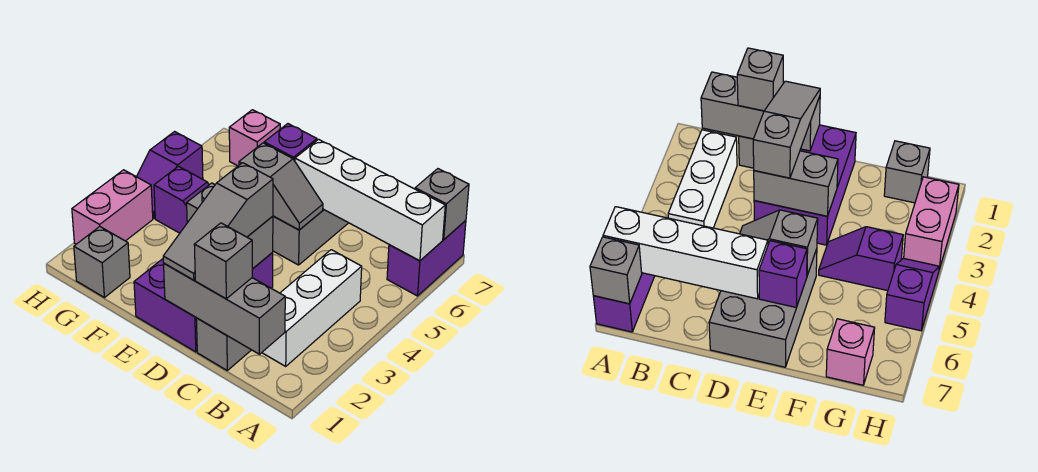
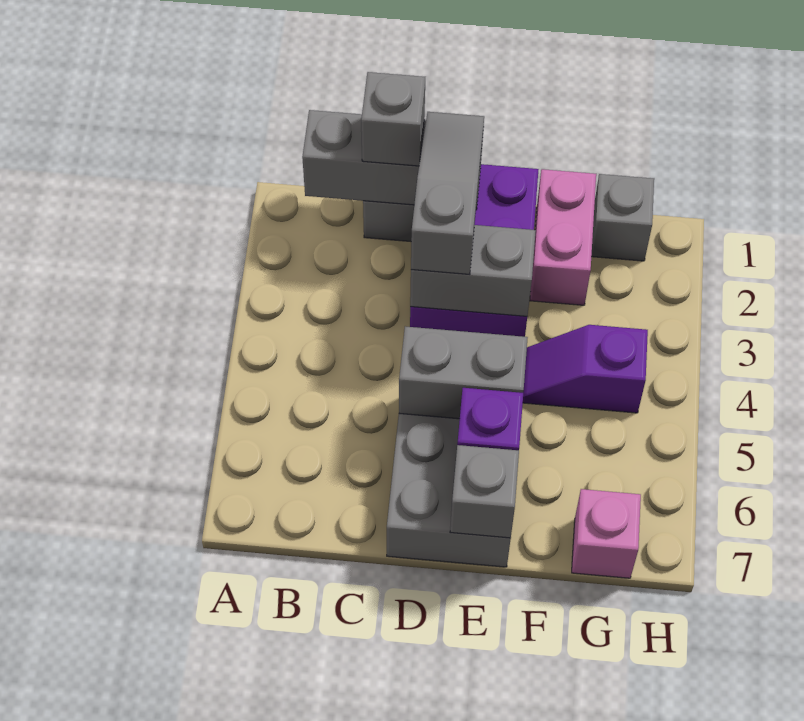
purple brick A6:A7 level 1 -> none
white brick A6:D6 level 2 -> none
grey brick A7 level 2 -> grey brick E7 level 2
white brick B2:B4 level 1 -> none
grey slope D5:E5 level 2 top E -> grey brick D5:E5 level 2
pink brick H2:H3 level 1 -> pink brick F1:F2 level 1
purple slope H4:H5 level 1 top 5 -> none

